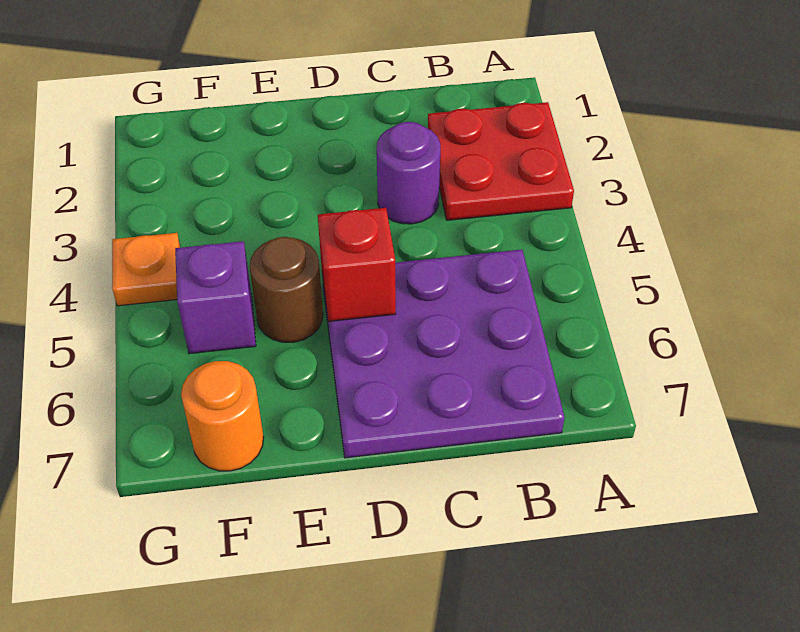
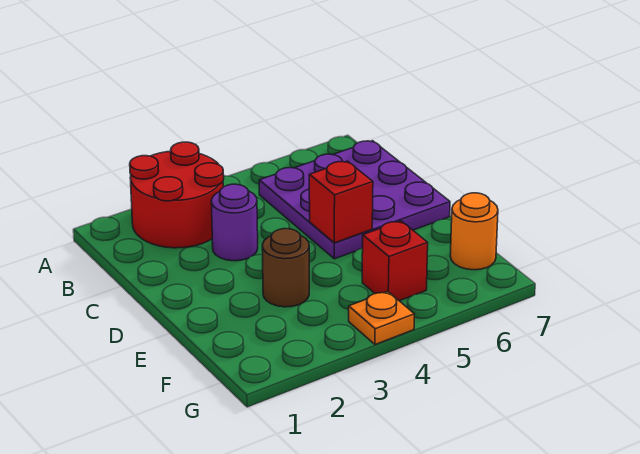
red plate A2:B3 level 1 -> red round brick A2:B3 level 1
brown round brick E5 level 1 -> brown round brick E3 level 1
purple brick F5 level 1 -> red brick F5 level 1

